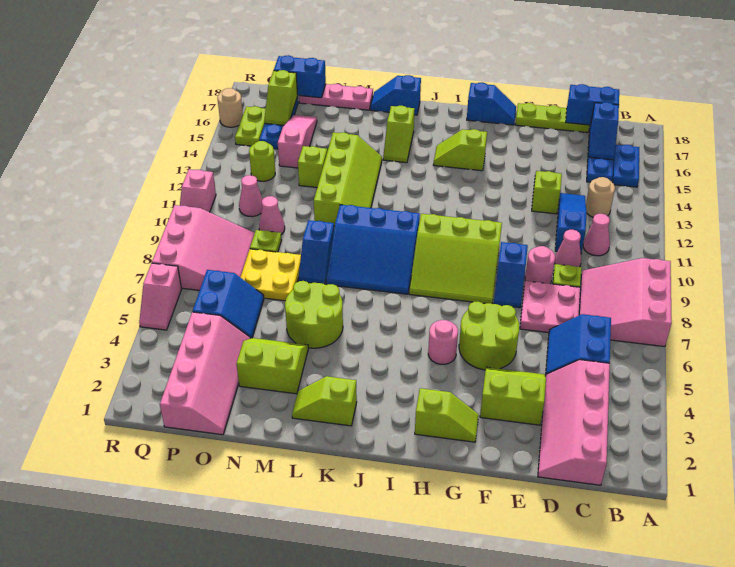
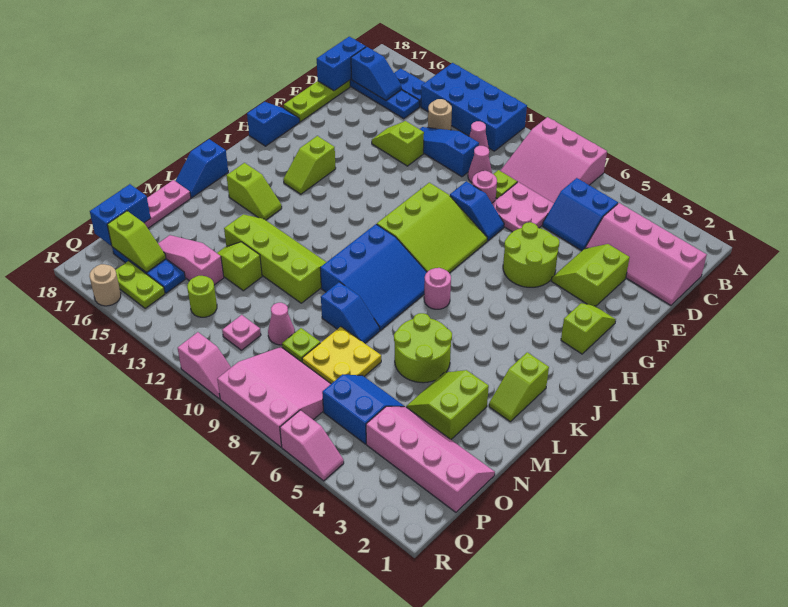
none -> blue brick A11:B14 level 1
pink round brick H5 level 1 -> pink round brick J7 level 1
pink cone P11 level 1 -> pink plate P11 level 1

